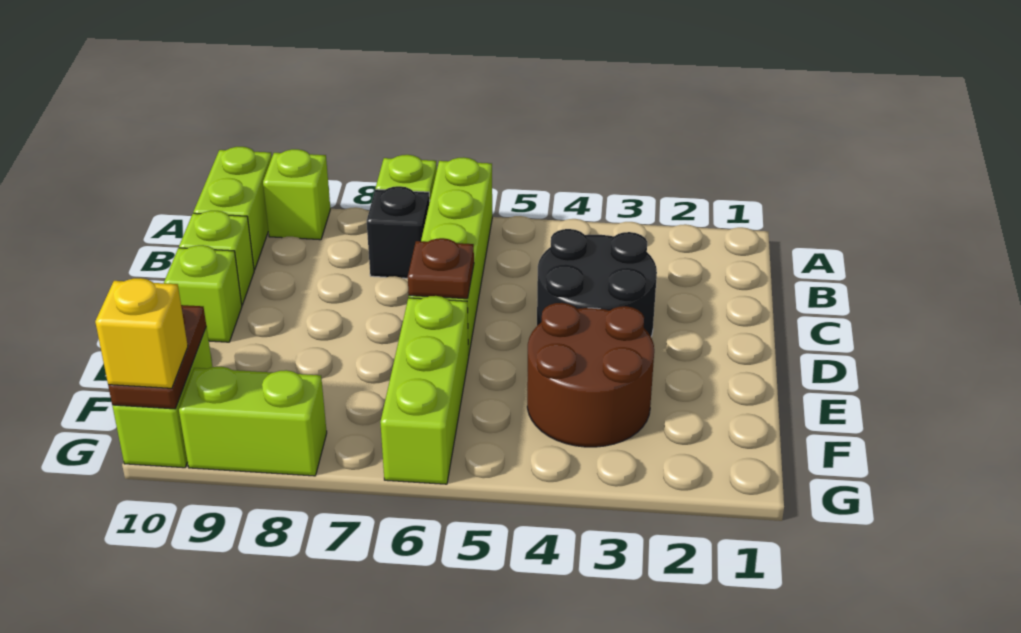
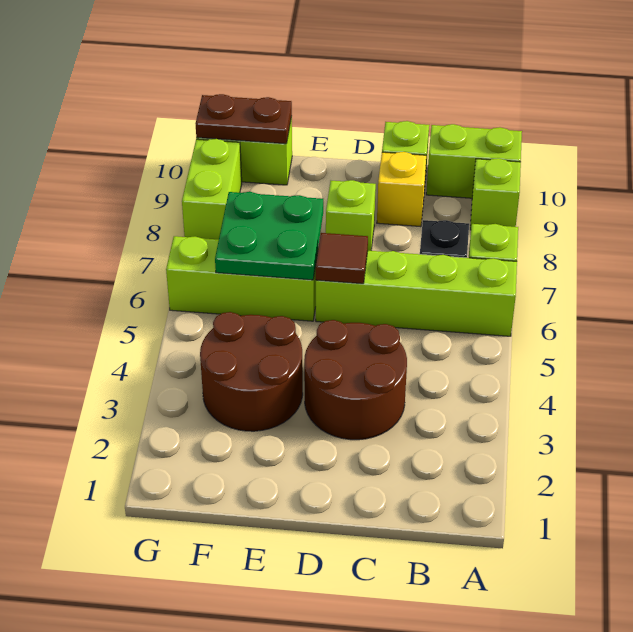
black round brick C3:D4 level 1 -> brown round brick C3:D4 level 1
brown plate D6 level 2 -> brown tile D6 level 2
lime brick D10 level 1 -> lime brick D8 level 1
none -> green plate E6:F7 level 2
yellow brick G10 level 3 -> yellow brick C9 level 1

